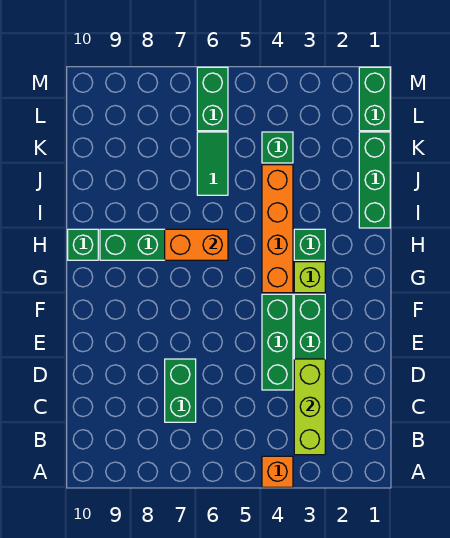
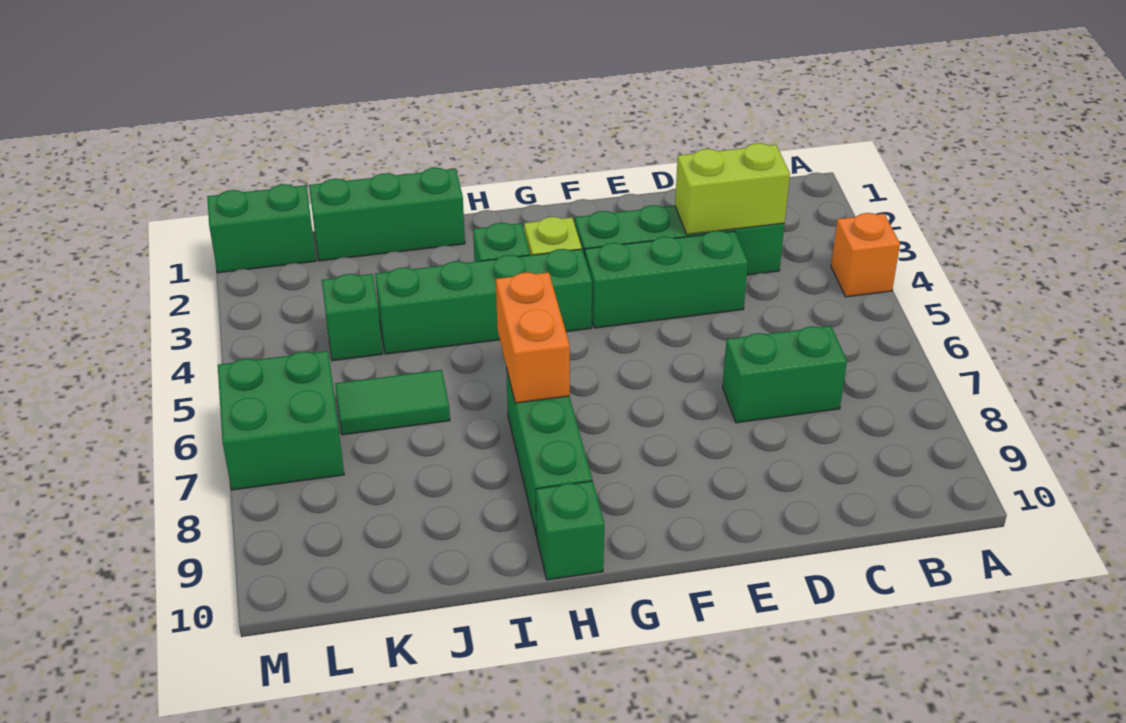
lime brick B3:D3 level 2 -> lime brick C3:D3 level 2
orange brick G4:J4 level 1 -> green brick G4:J4 level 1
green brick L6:M6 level 1 -> green brick L6:M7 level 1

